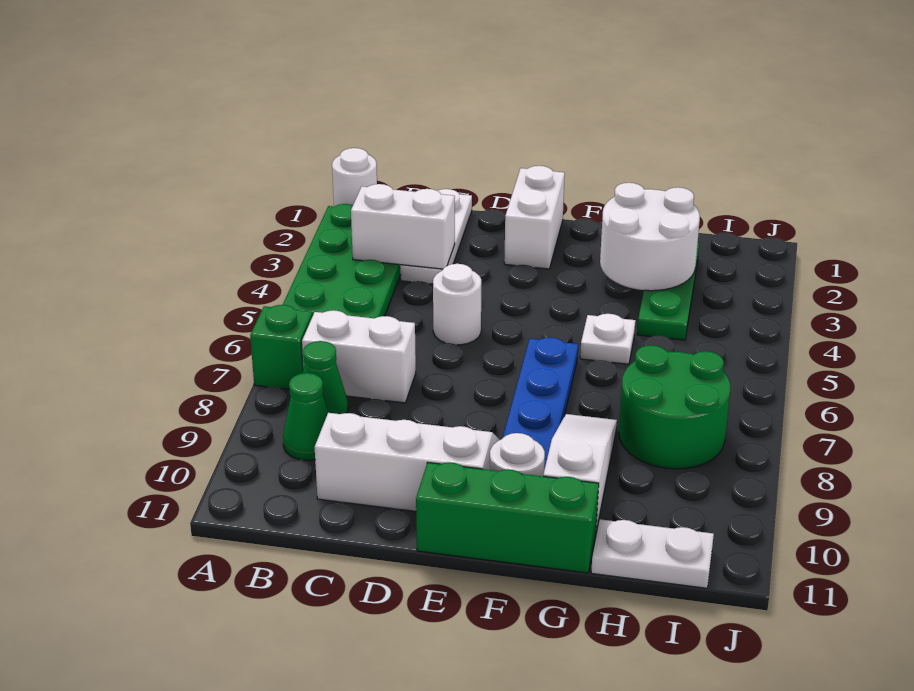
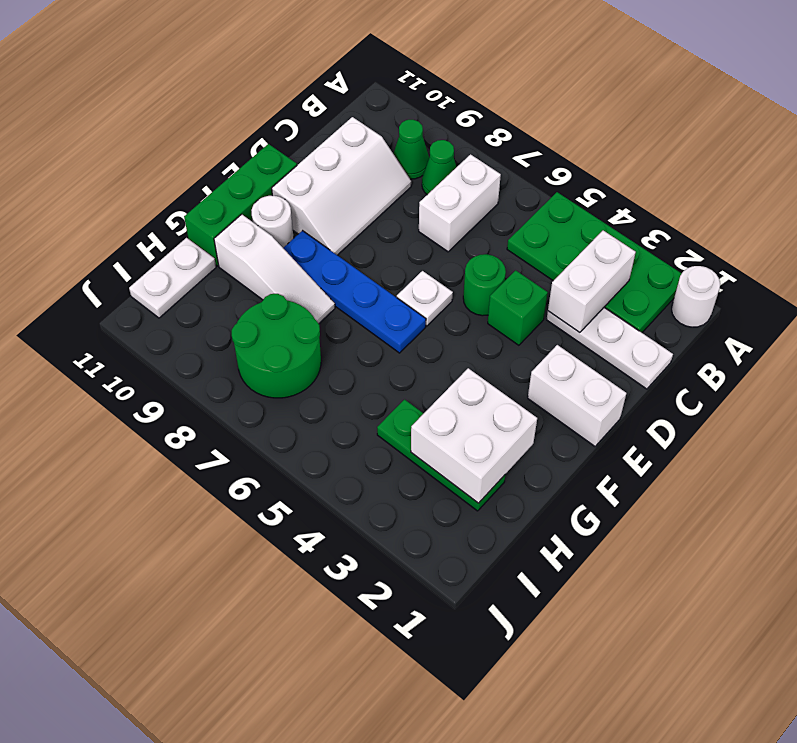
green brick A7 level 1 -> green brick D4 level 1
white round brick D5 level 1 -> green round brick D5 level 1
white round brick G2:H3 level 2 -> white brick G2:H3 level 2
white plate G5 level 1 -> white plate E6 level 1

